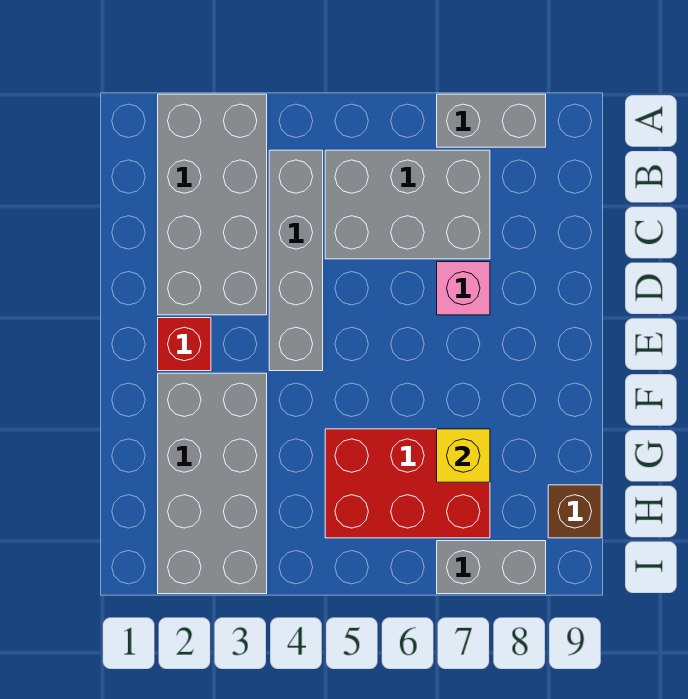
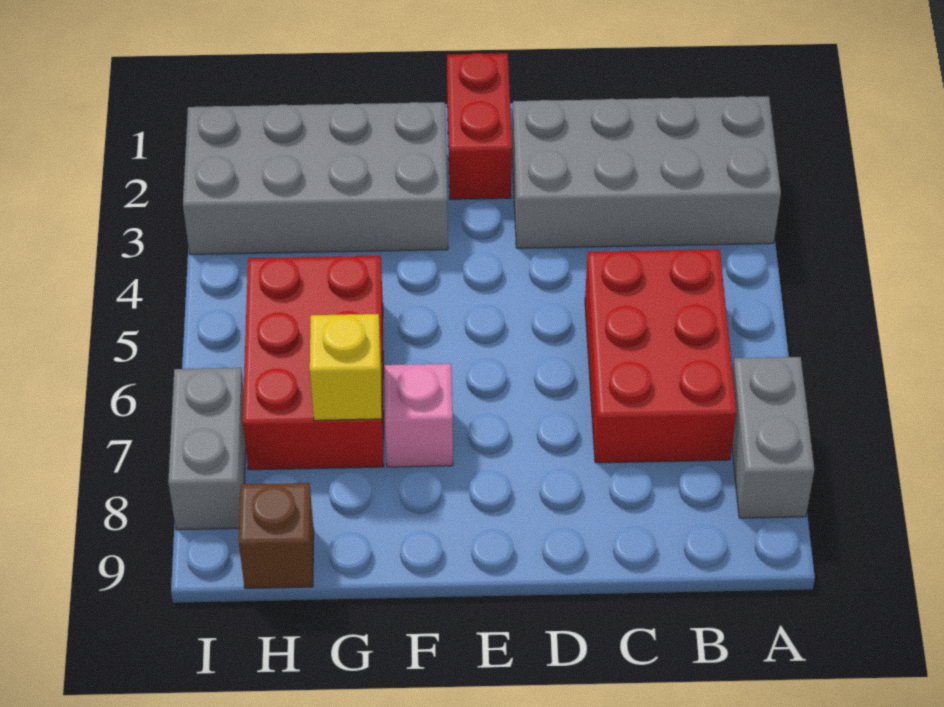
grey brick B4:E4 level 1 -> none
grey brick B5:C7 level 1 -> red brick B5:C7 level 1
pink brick D7 level 1 -> pink brick F7 level 1
red brick E2 level 1 -> red brick E1:E2 level 1

